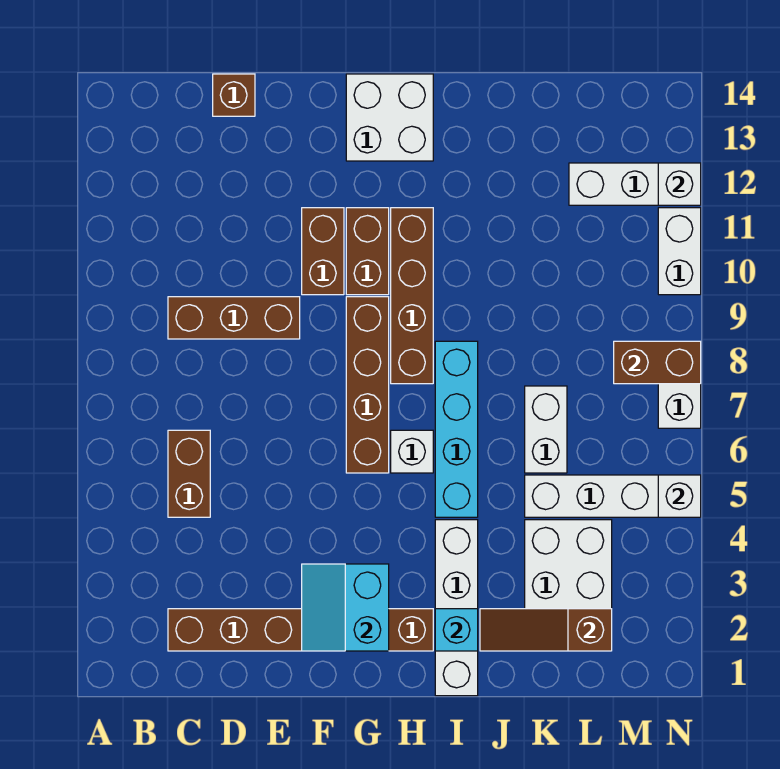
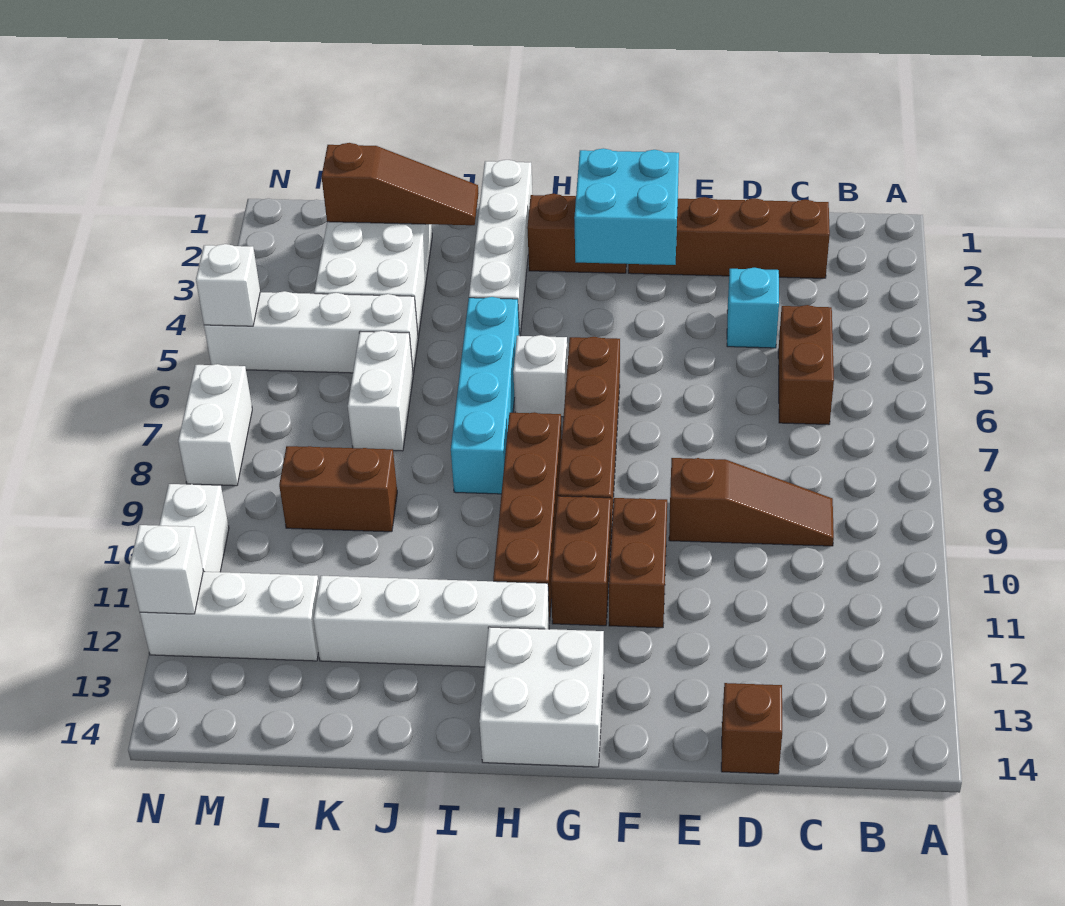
brown brick C9:E9 level 1 -> brown slope C9:E9 level 1 top E
cyan slope F2:G3 level 2 top G -> cyan brick F2:G3 level 2
none -> white brick H12:K12 level 1
cyan brick I2 level 2 -> cyan brick D4 level 1
brown brick M8:N8 level 2 -> brown brick K9:L9 level 1

